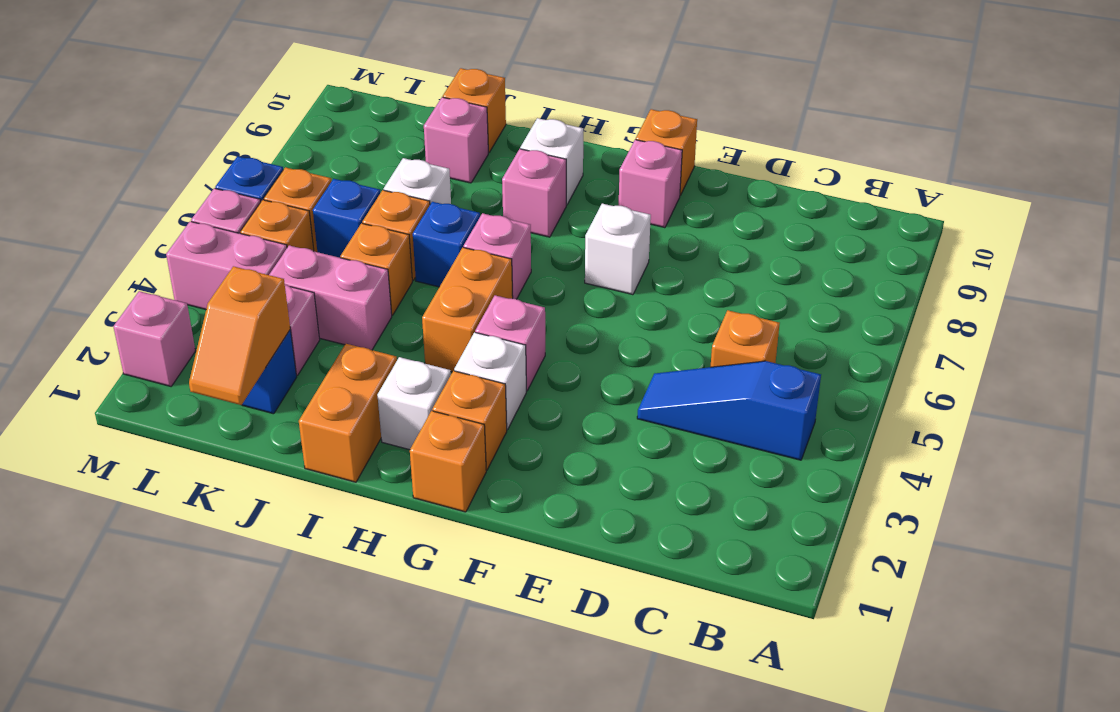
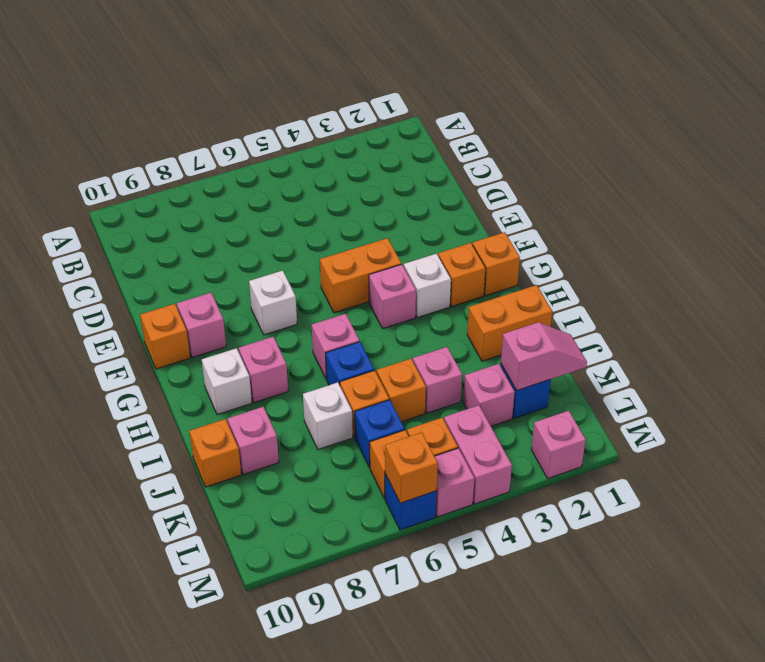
blue slope B4:D4 level 1 top B -> none
orange brick C5 level 1 -> orange brick M6 level 2
white brick H2 level 1 -> none
orange brick H4:H5 level 1 -> orange brick F4:F5 level 1
pink brick J4:K4 level 1 -> pink brick J4 level 1
orange slope K1:K2 level 2 top 2 -> pink slope K1:K2 level 2 top 2

